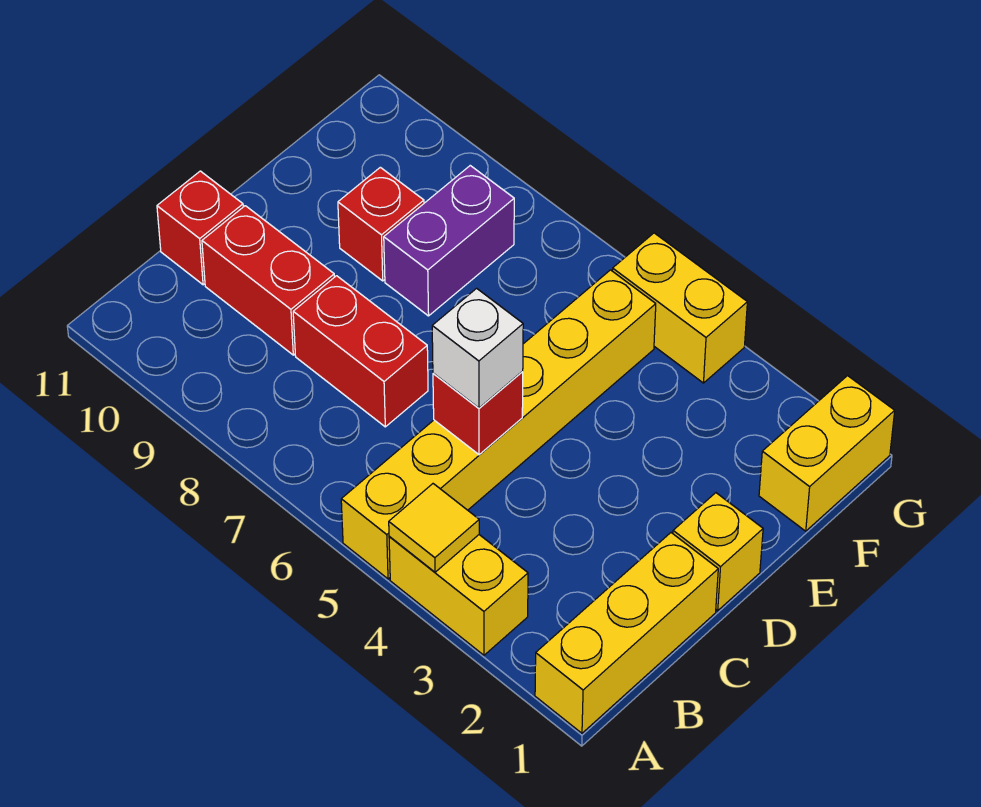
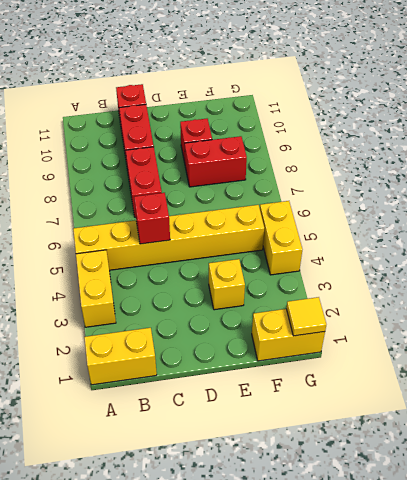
yellow brick A1:C1 level 1 -> yellow brick A1:B1 level 1
yellow tile A4 level 2 -> yellow tile G1 level 2
white brick C5 level 3 -> none
yellow brick D1 level 1 -> yellow brick E3 level 1
purple brick E8:F8 level 1 -> red brick E8:F8 level 1

